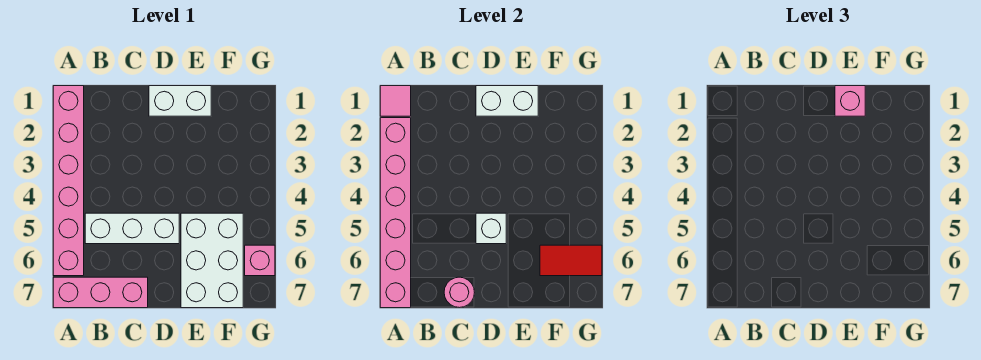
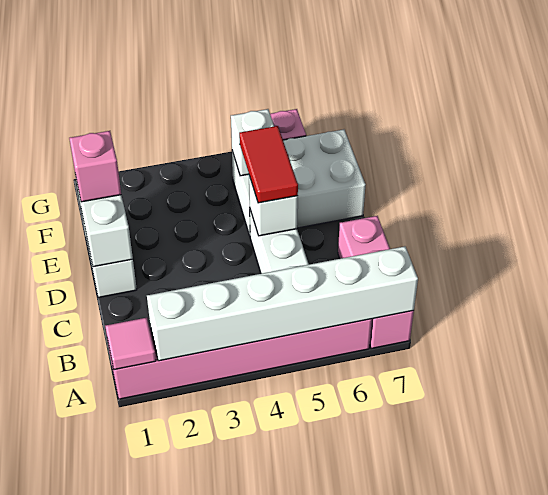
pink brick A2:A7 level 2 -> white brick A2:A7 level 2
pink round brick C7 level 2 -> none
none -> white brick F5 level 2
red tile F6:G6 level 2 -> red tile D5:E5 level 3

